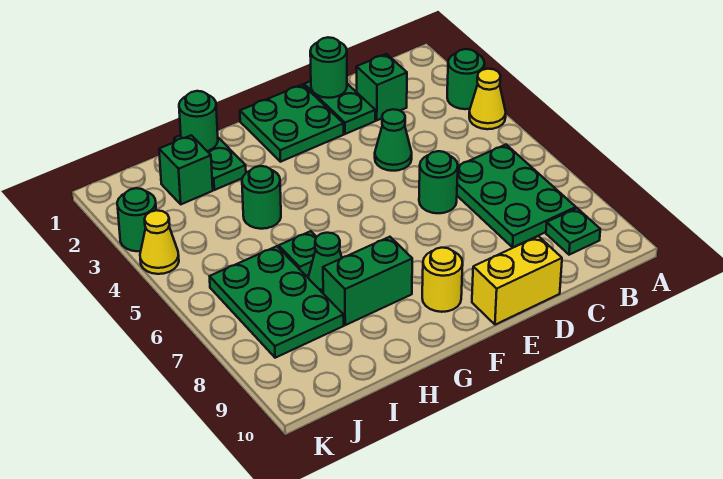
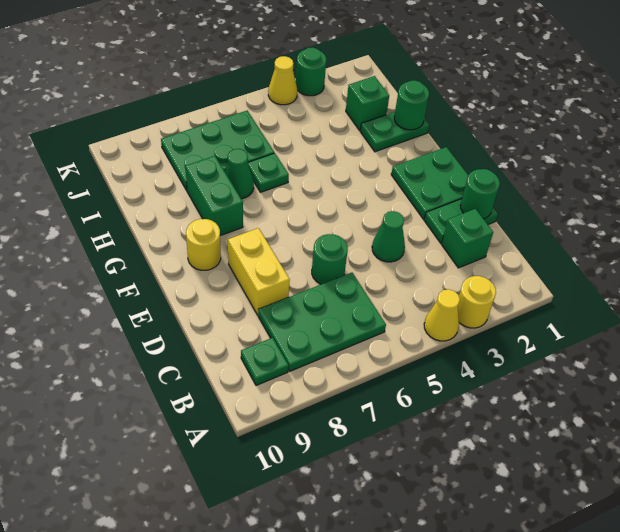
green round brick A3 level 1 -> yellow round brick A3 level 1
yellow brick D10:E10 level 1 -> yellow brick D8:E8 level 1
green round brick H4 level 1 -> none

